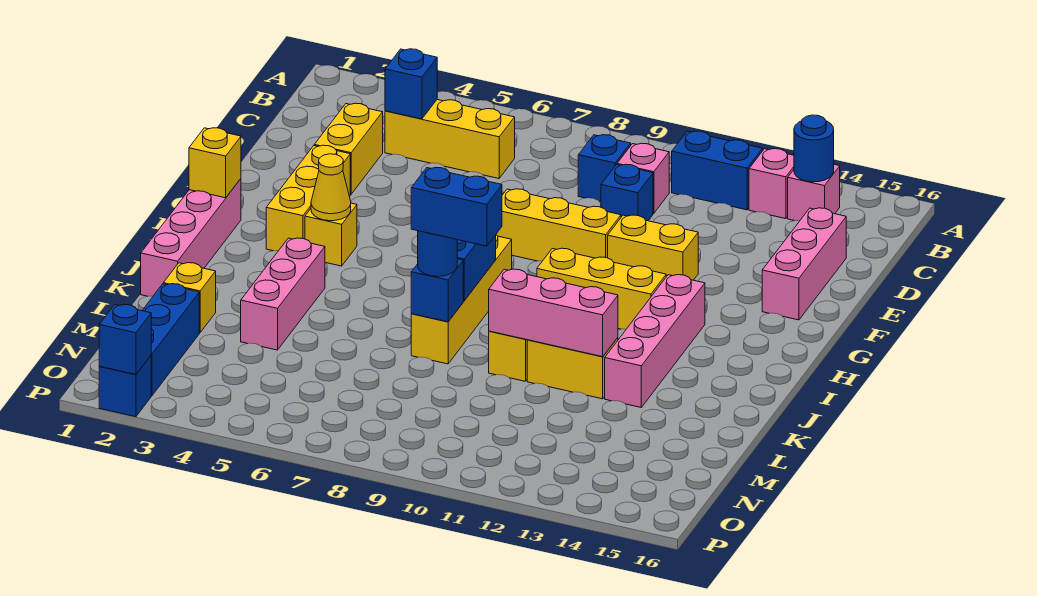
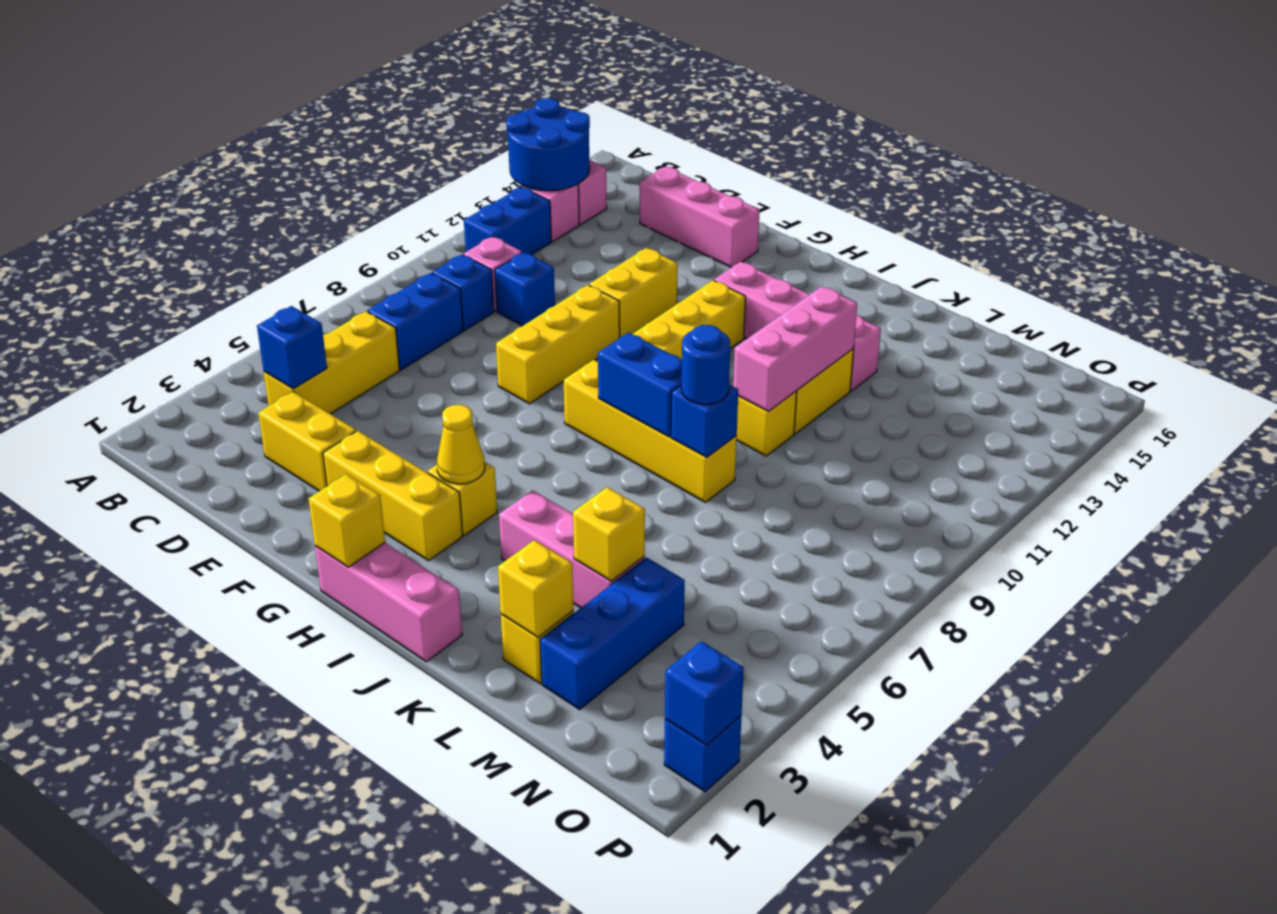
blue round brick B14 level 2 -> blue round brick A13:B14 level 2
pink brick H1:K1 level 1 -> pink brick H1:J1 level 1
blue brick K8:K9 level 4 -> blue brick C7:C8 level 1
none -> yellow brick L2 level 2
none -> yellow brick L4 level 2
blue brick M2:O2 level 1 -> blue brick M2:M4 level 1

